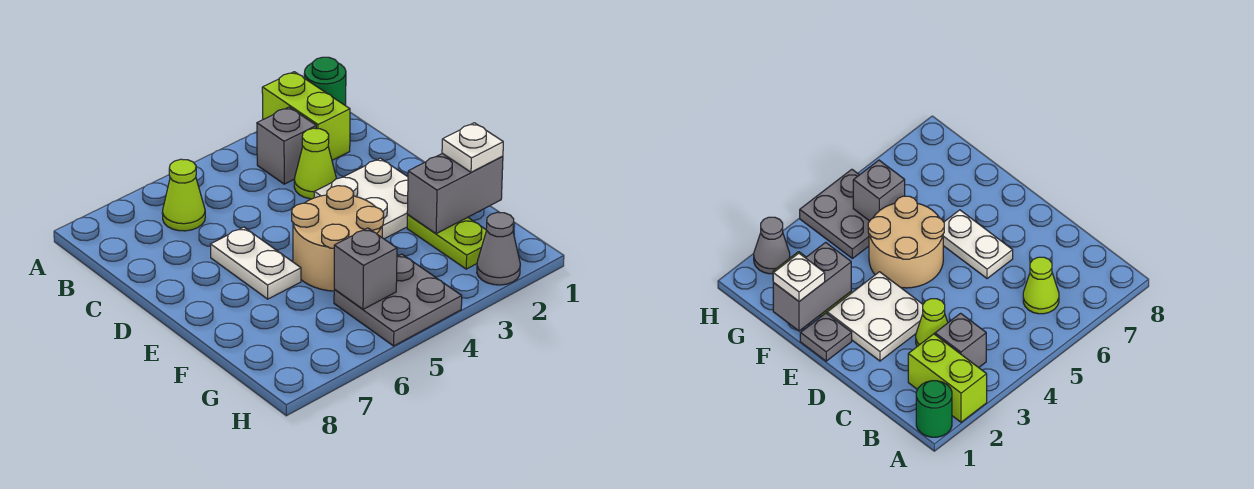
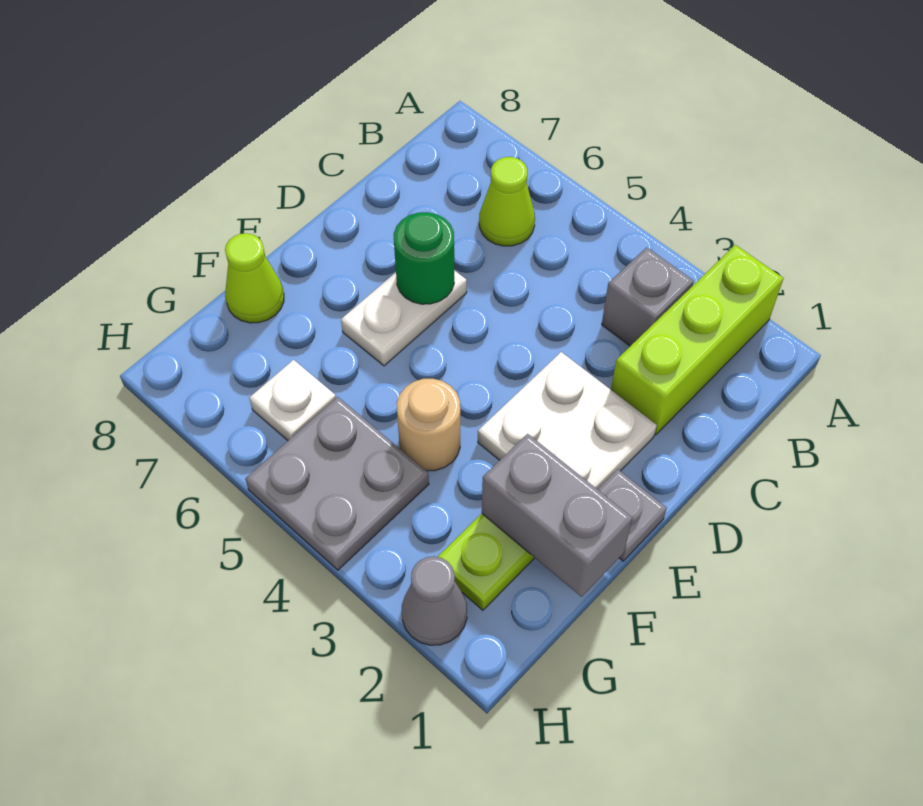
green round brick A1 level 1 -> green round brick D6 level 2
lime brick A2:B2 level 1 -> lime brick A2:C2 level 1
lime cone C3 level 1 -> lime cone F8 level 1
tan round brick E4:F5 level 1 -> tan round brick F4 level 1
white plate F1 level 3 -> white plate G6 level 1
grey brick G5 level 2 -> none

